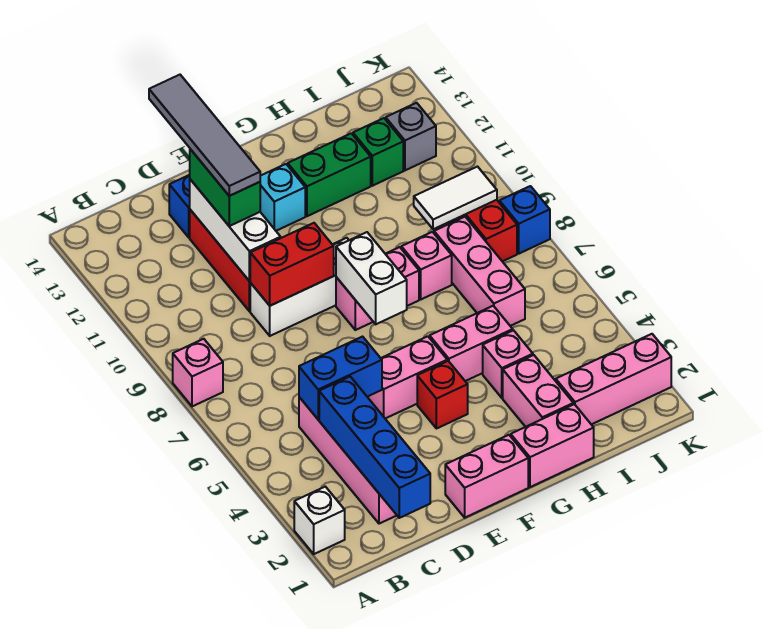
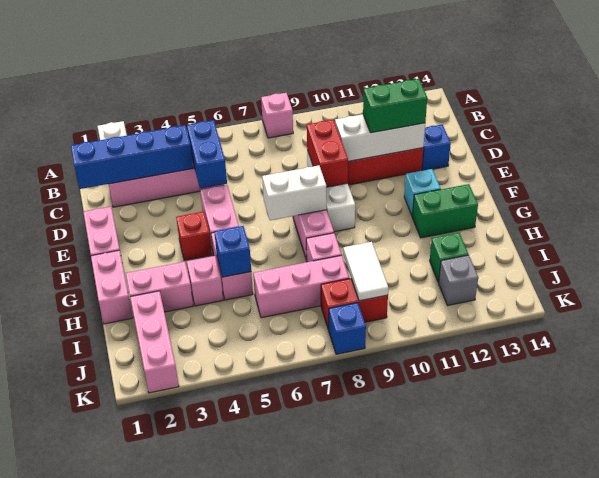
grey tile D11:D14 level 4 -> none
green brick G12:H12 level 1 -> green brick G12:G13 level 1
none -> blue brick H5 level 2

